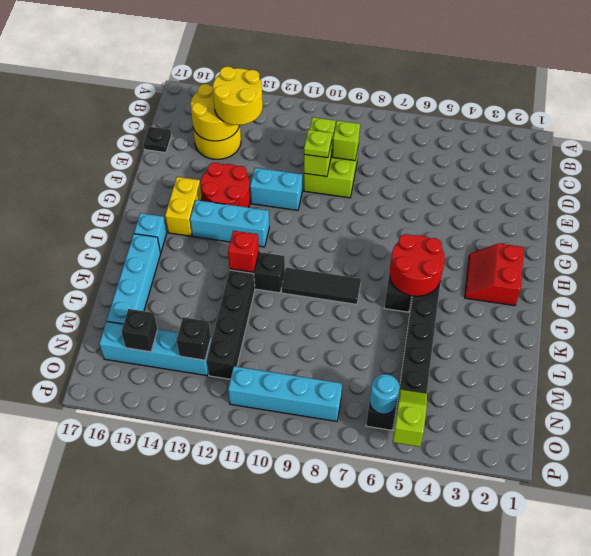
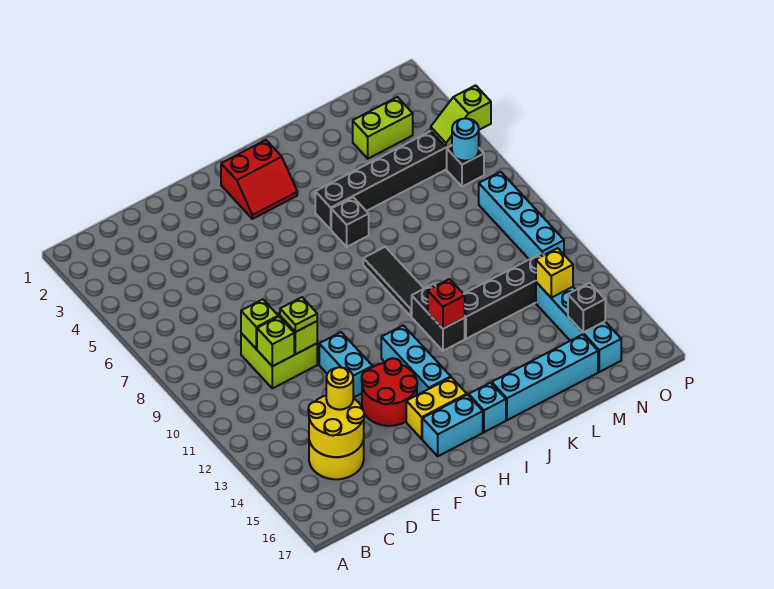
yellow round brick C13:D14 level 3 -> yellow round brick D14 level 3
black plate D17 level 1 -> none
none -> cyan brick G16:H16 level 1
red round brick I5:J6 level 2 -> none
none -> lime brick M3:N3 level 1
black brick N13 level 2 -> yellow brick N13 level 2

